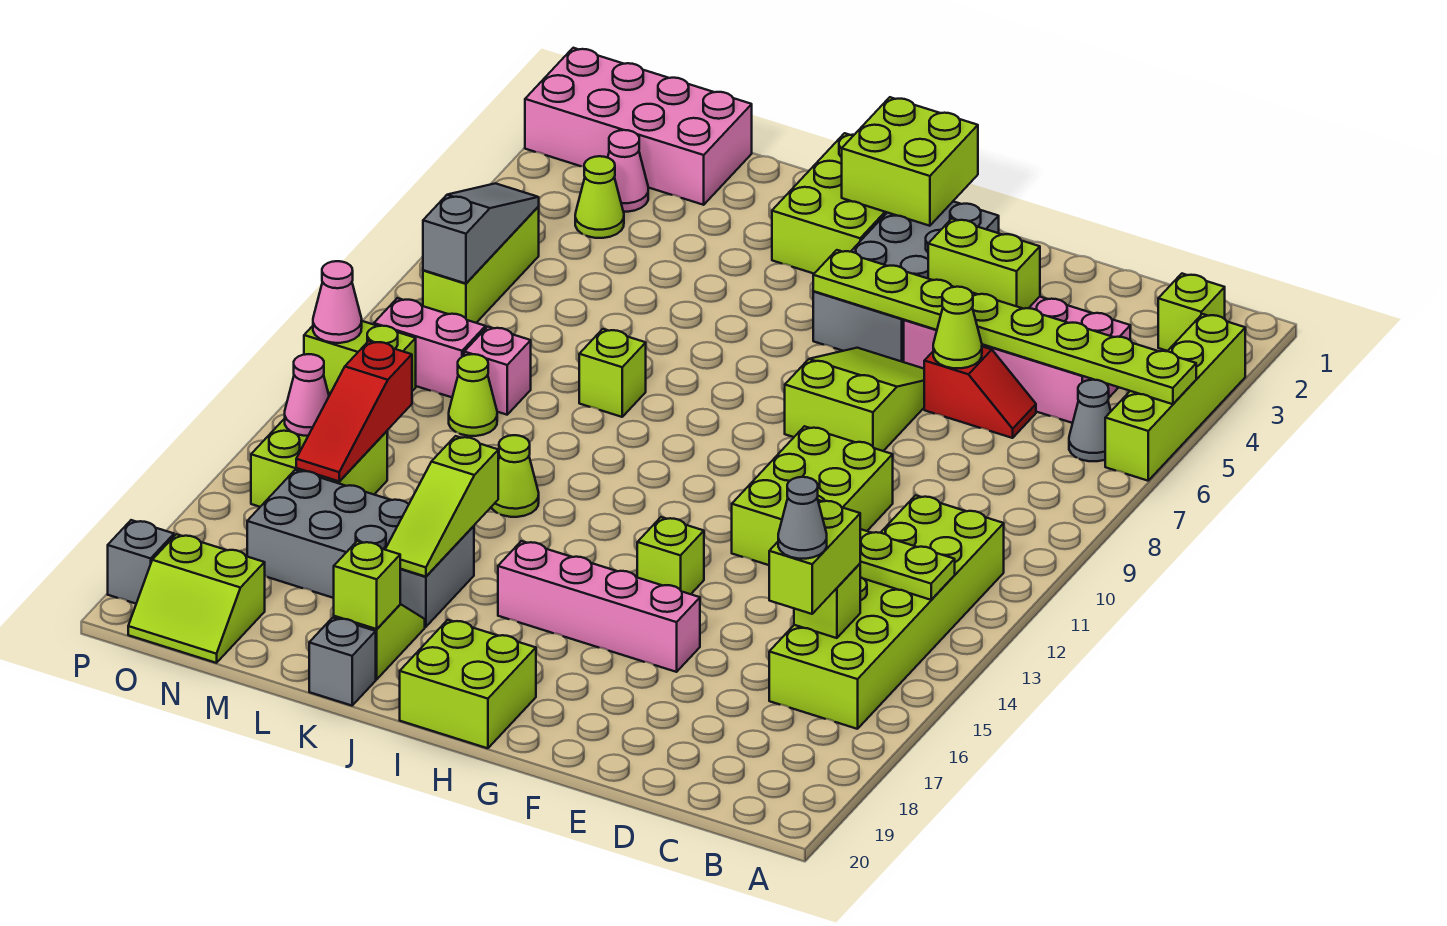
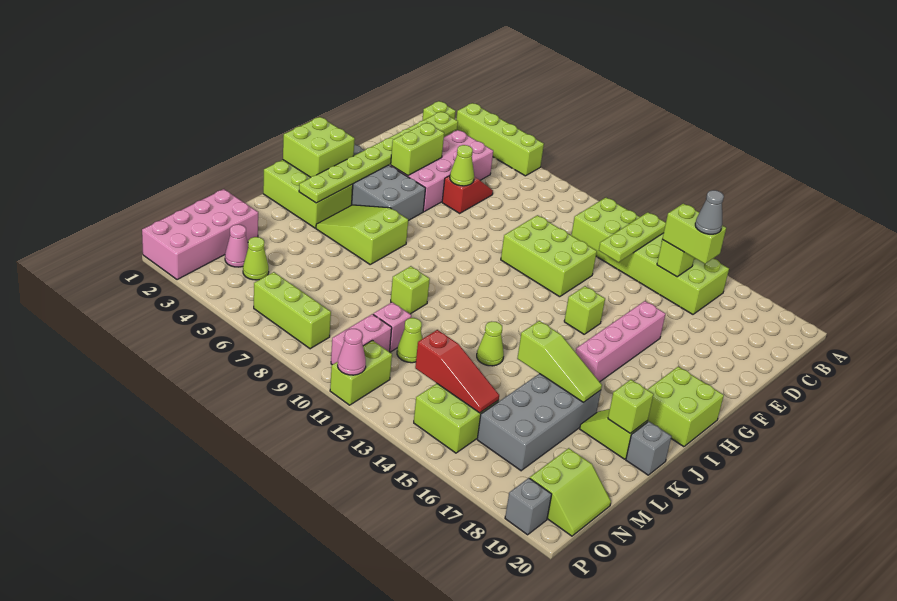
lime plate A5:H5 level 2 -> lime plate C3:J3 level 2
grey cone B6 level 1 -> none
lime slope F6:G8 level 1 top 8 -> lime slope I4:J6 level 1 top 6
grey slope O6:O8 level 2 top 8 -> none
pink cone O14 level 2 -> none

